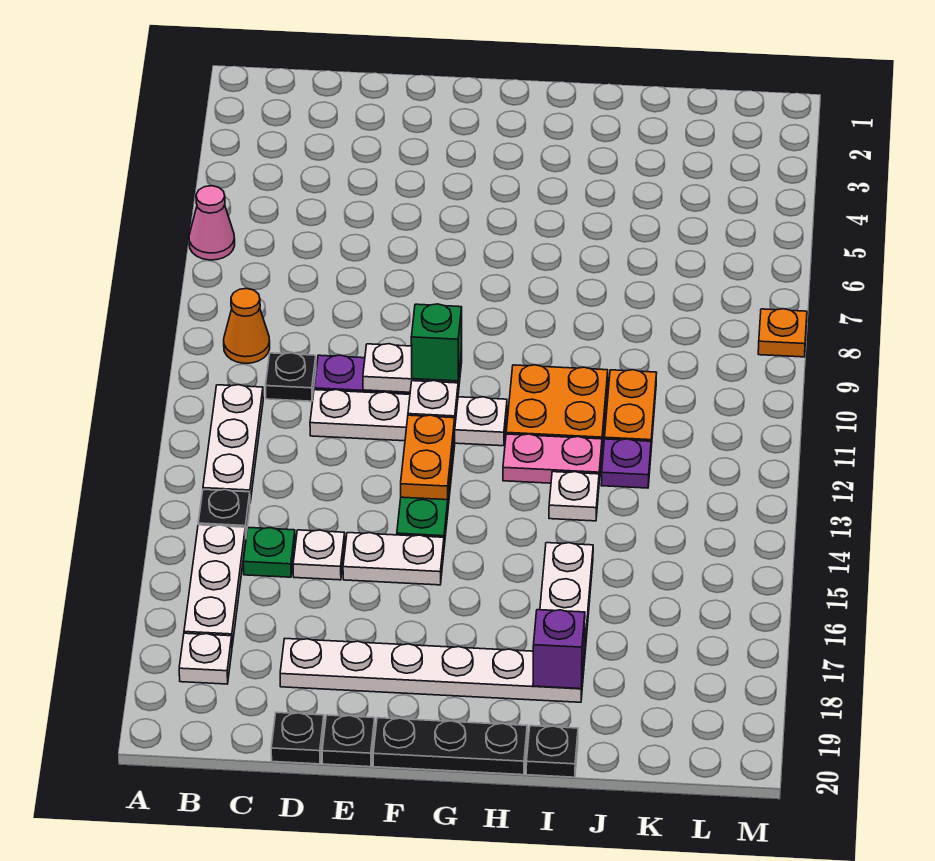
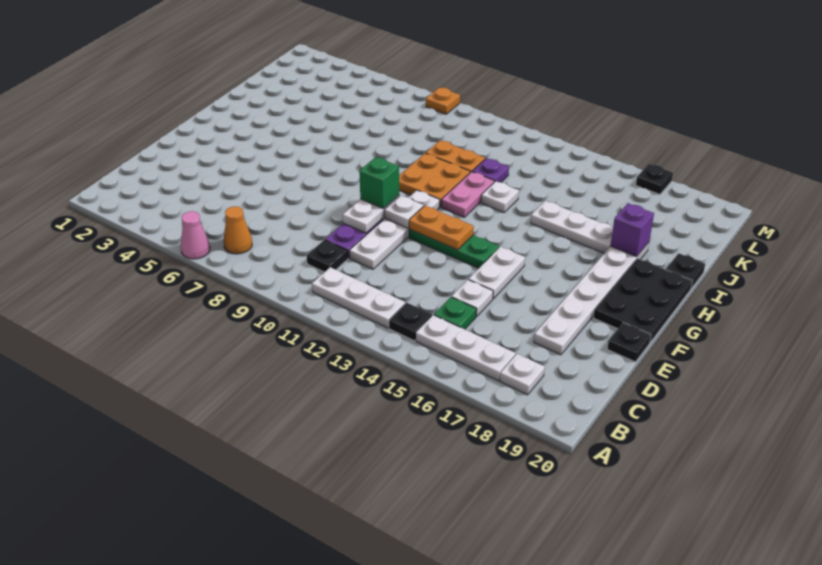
orange cone B9 level 1 -> orange cone B7 level 1
black plate D20 level 1 -> black plate M17 level 1
black plate F20:H20 level 1 -> black plate F19:H20 level 1

